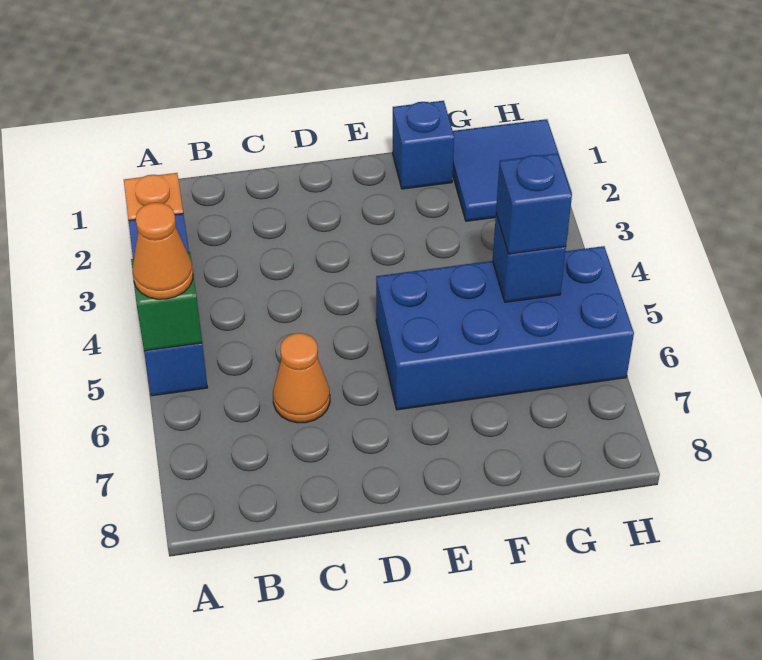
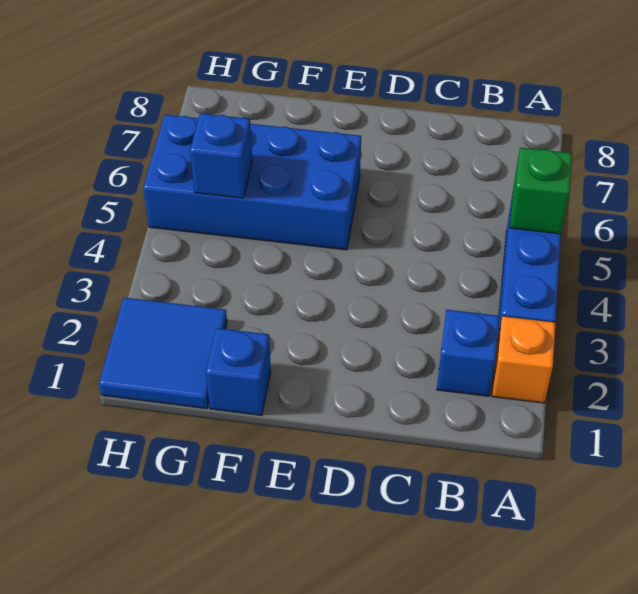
orange cone A5 level 3 -> none
orange cone C6 level 1 -> none
blue brick G5 level 3 -> blue brick B2 level 1

